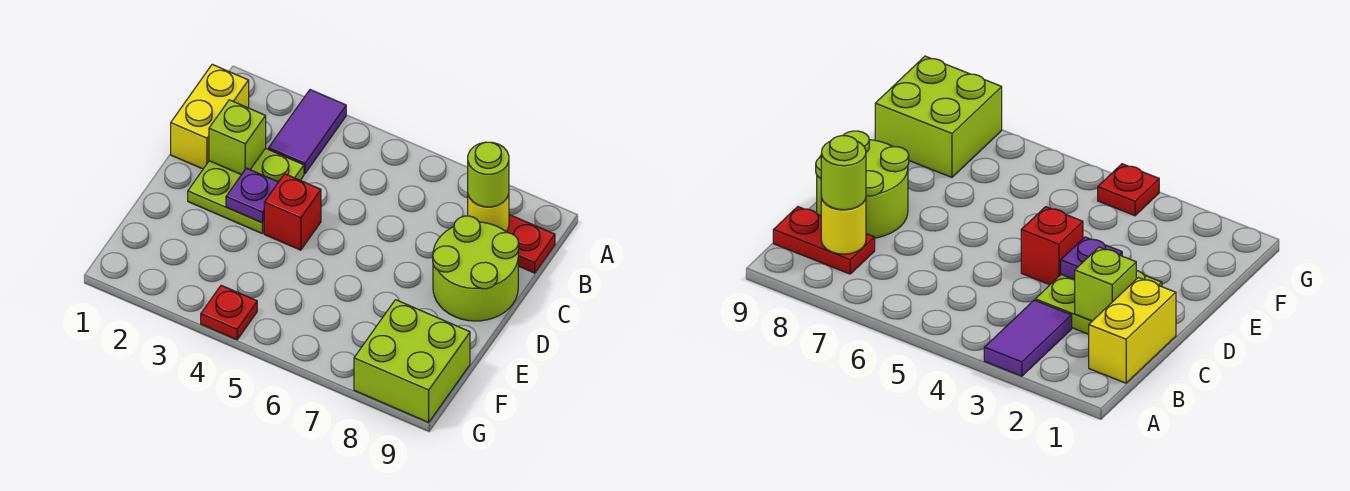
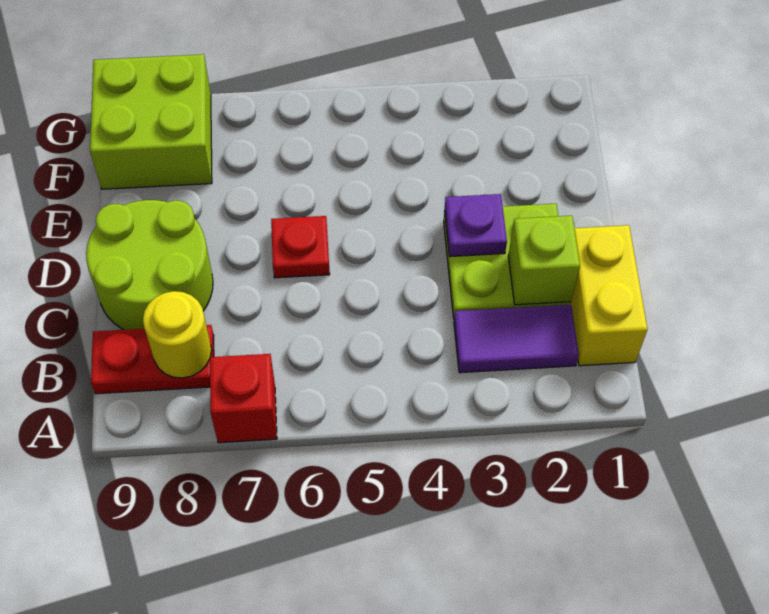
purple tile A3:B3 level 1 -> purple tile B2:B3 level 1
lime round brick B8 level 3 -> none
red brick D4 level 1 -> red brick A7 level 1
red plate G4 level 1 -> red plate D6 level 1

